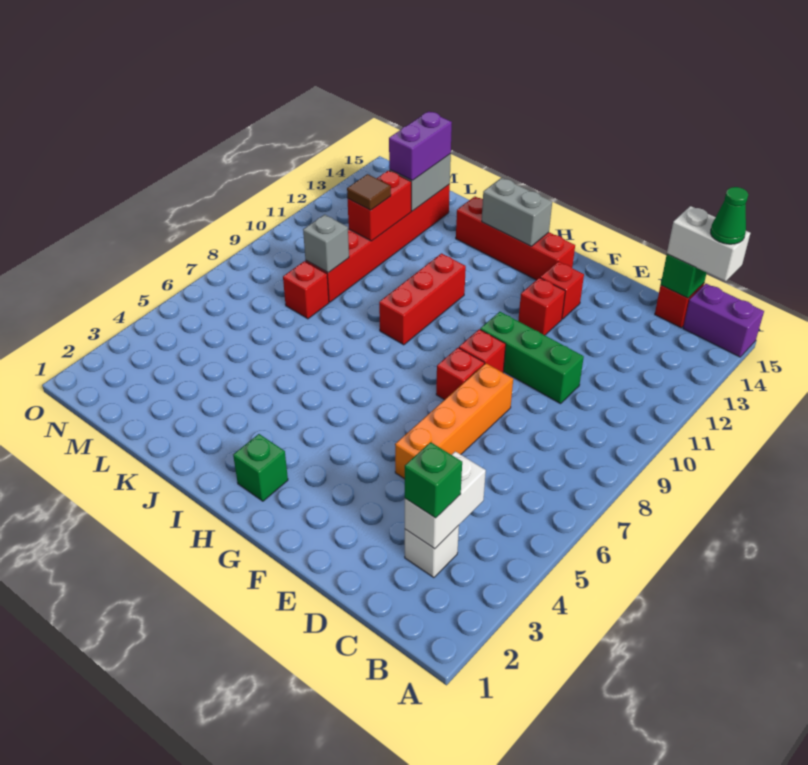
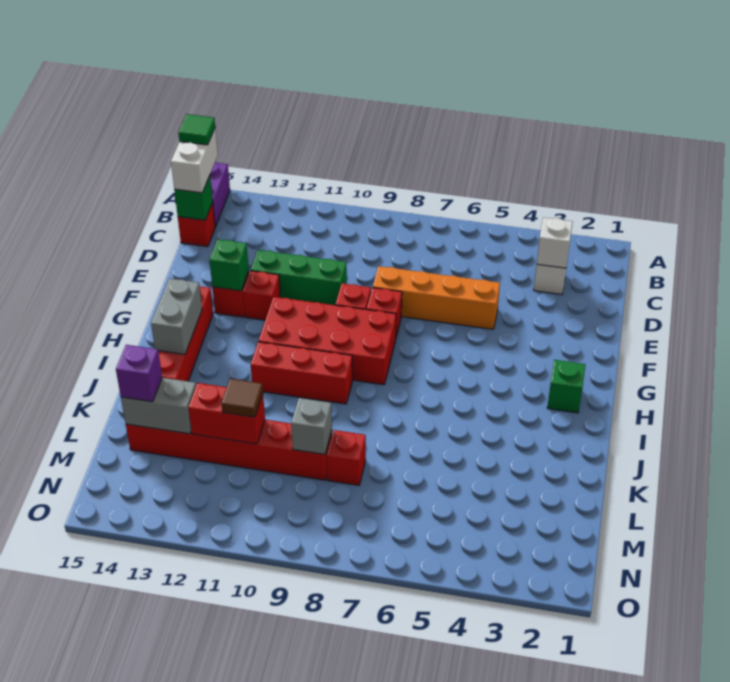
green cone B15 level 4 -> green tile B15 level 4
white brick C3:C4 level 2 -> white brick C3 level 2
green brick C3 level 3 -> green brick F13 level 2
green brick D10:F10 level 1 -> green brick E10:E12 level 1
none -> red brick G8:H11 level 1
purple brick L13:L14 level 3 -> purple brick L14 level 3

